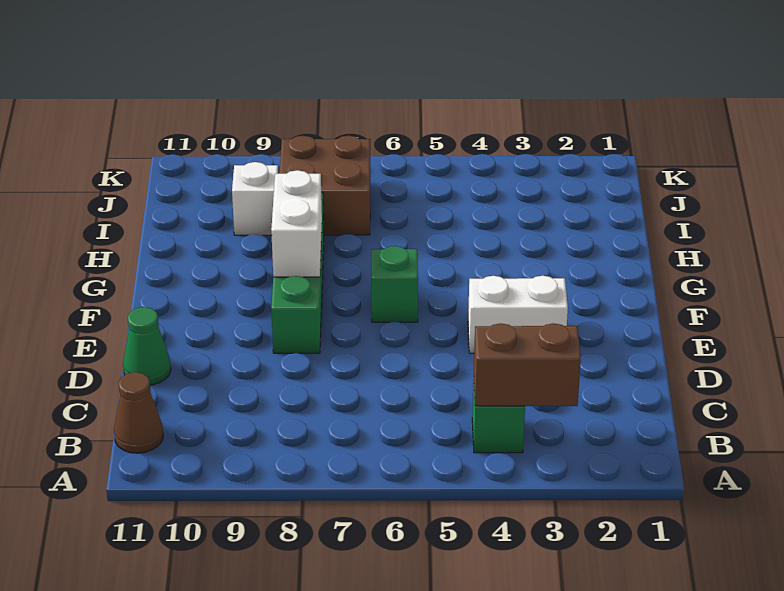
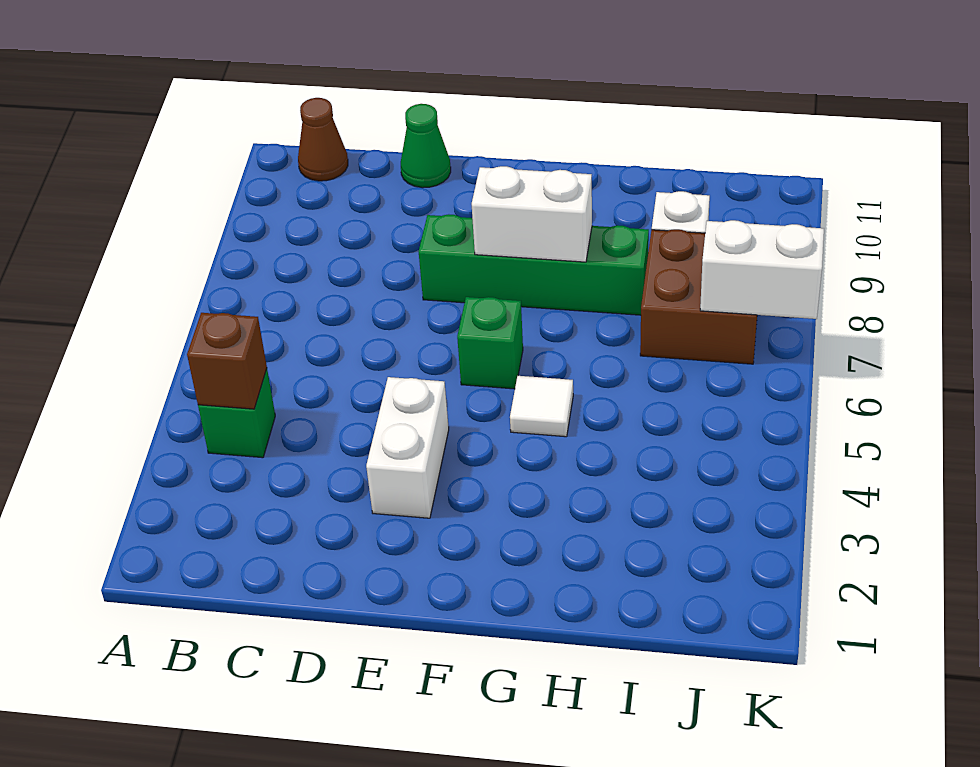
brown brick B3:B4 level 2 -> brown brick B4 level 2
none -> white tile G5 level 1
none -> white brick J7:K7 level 2

